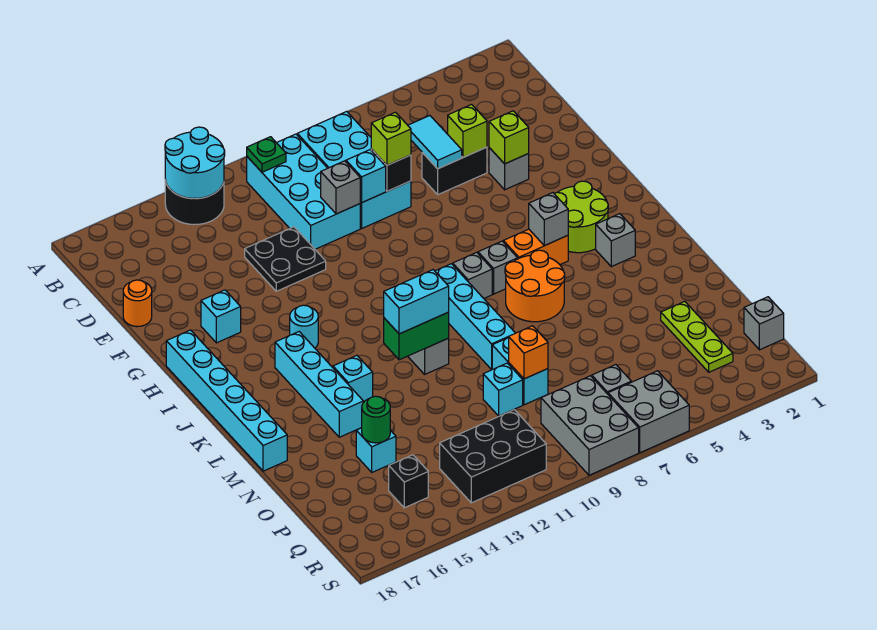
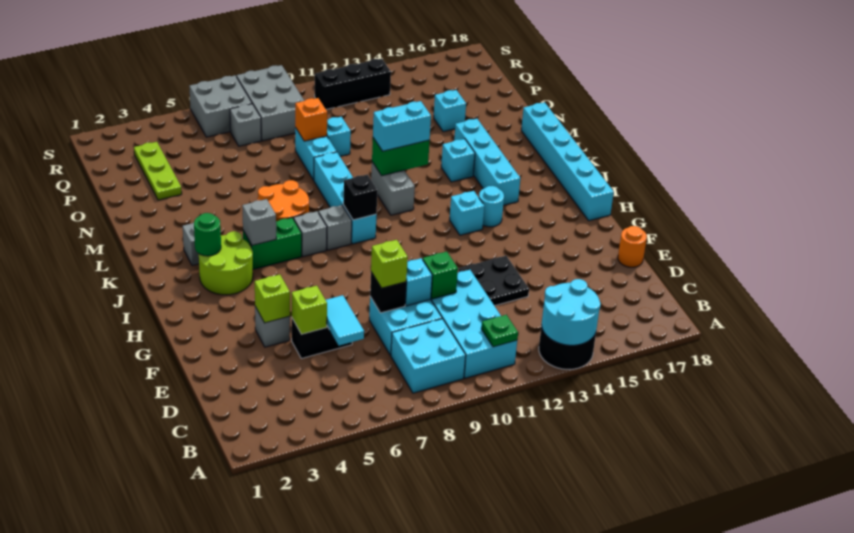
grey brick E10 level 2 -> green brick E10 level 2
cyan brick G16 level 1 -> cyan brick I13 level 1
orange brick J5:J6 level 1 -> green brick J5:J6 level 1
green round brick O15 level 2 -> green round brick J3 level 2
grey brick Q1 level 1 -> none
black brick Q11:R13 level 1 -> black brick R11:R13 level 1
black brick Q15 level 1 -> black brick J9 level 2

